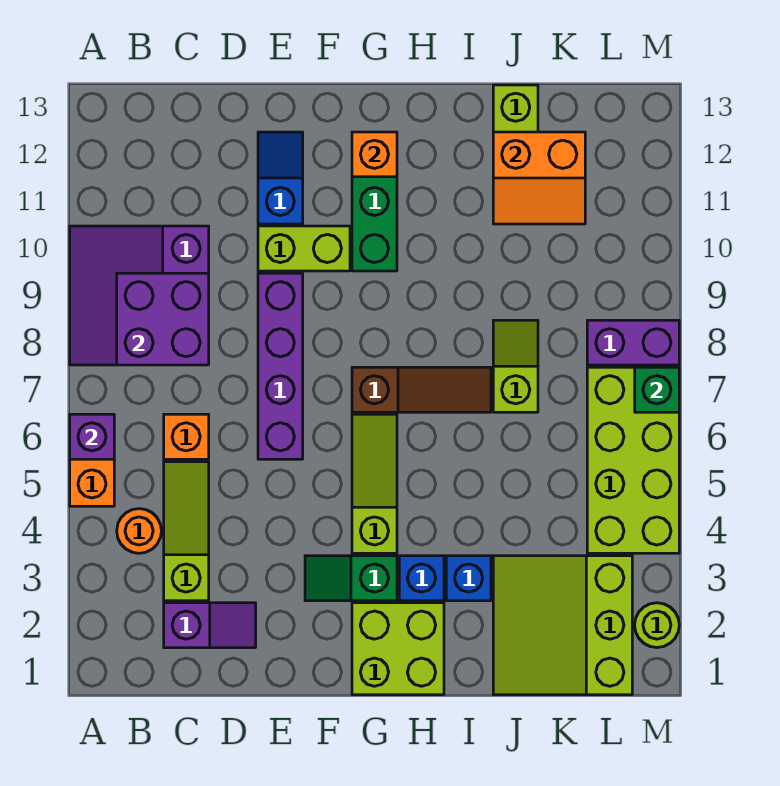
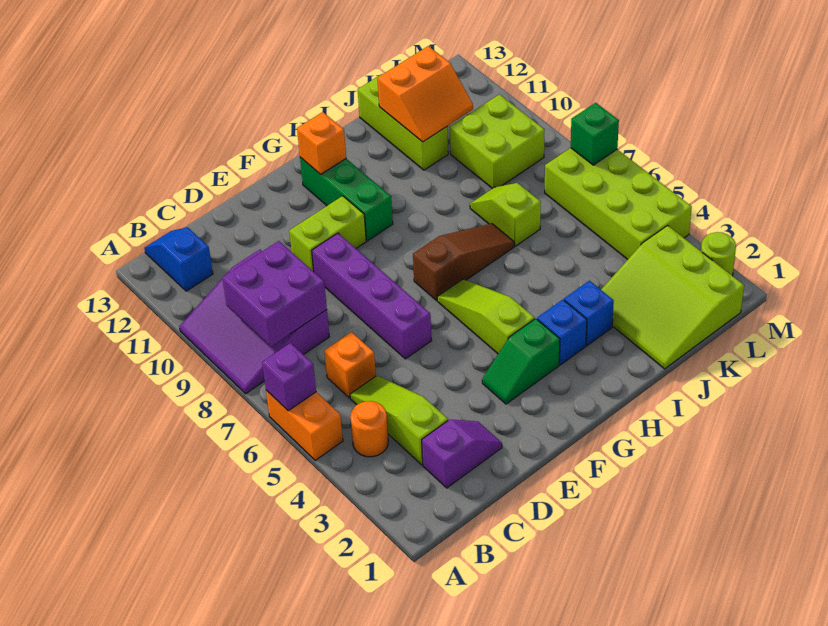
blue slope E11:E12 level 1 top 11 -> blue slope B12:B13 level 1 top 12
lime brick G1:H2 level 1 -> lime brick K9:L10 level 1
purple brick L8:M8 level 1 -> none

